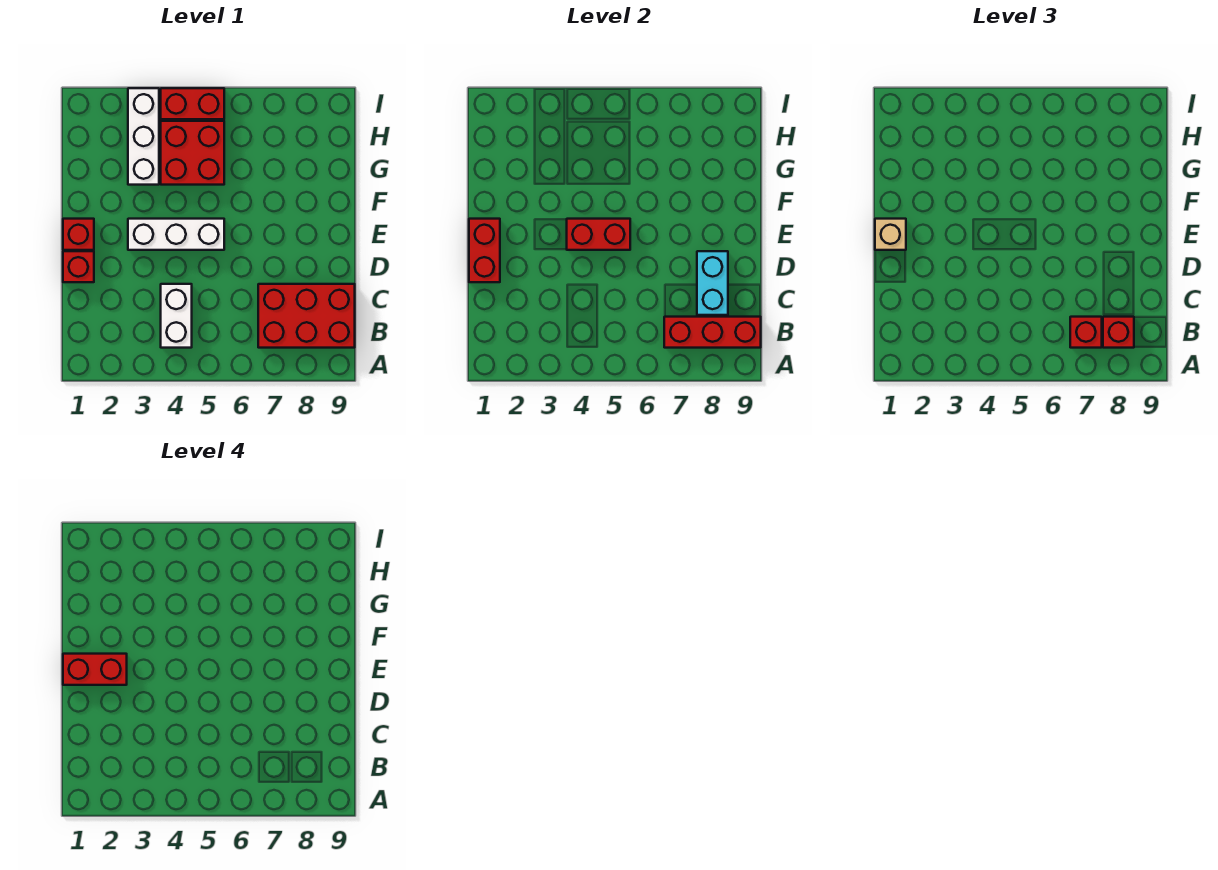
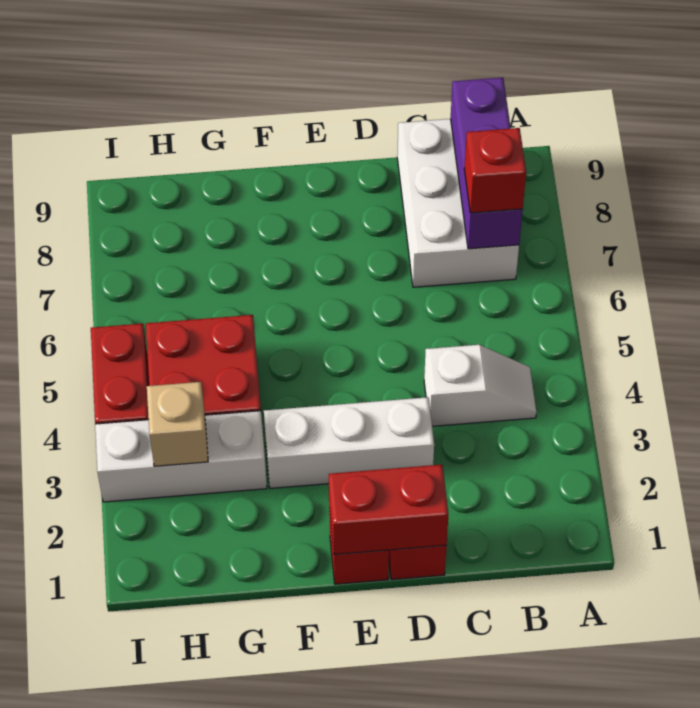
white brick B4:C4 level 1 -> white slope B4:C4 level 1 top C
red brick B7:C9 level 1 -> white brick B7:C9 level 1
red brick B7:B9 level 2 -> purple brick B7:B9 level 2
red brick B8 level 3 -> none
cyan brick C8:D8 level 2 -> none
tan brick E1 level 3 -> tan brick H3 level 2
red brick E1:E2 level 4 -> none
white brick E3:E5 level 1 -> white brick D3:F3 level 1
red brick E4:E5 level 2 -> none

